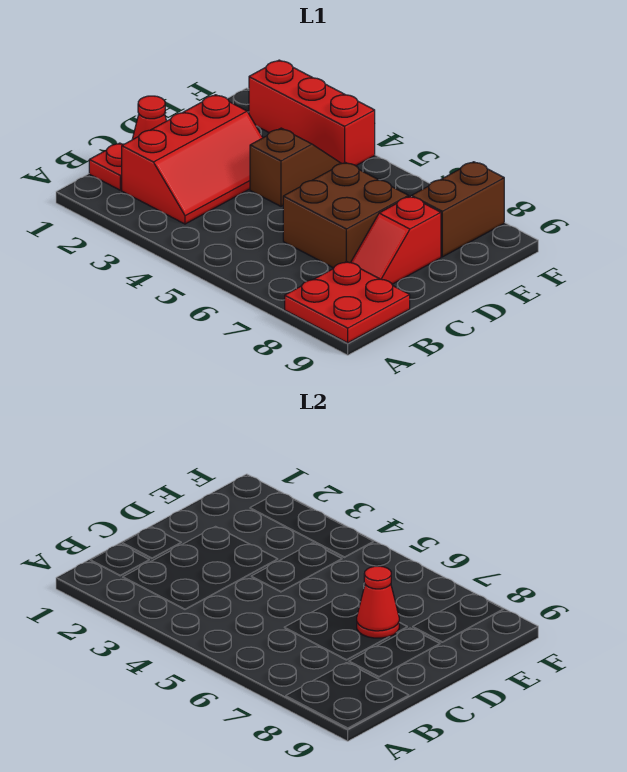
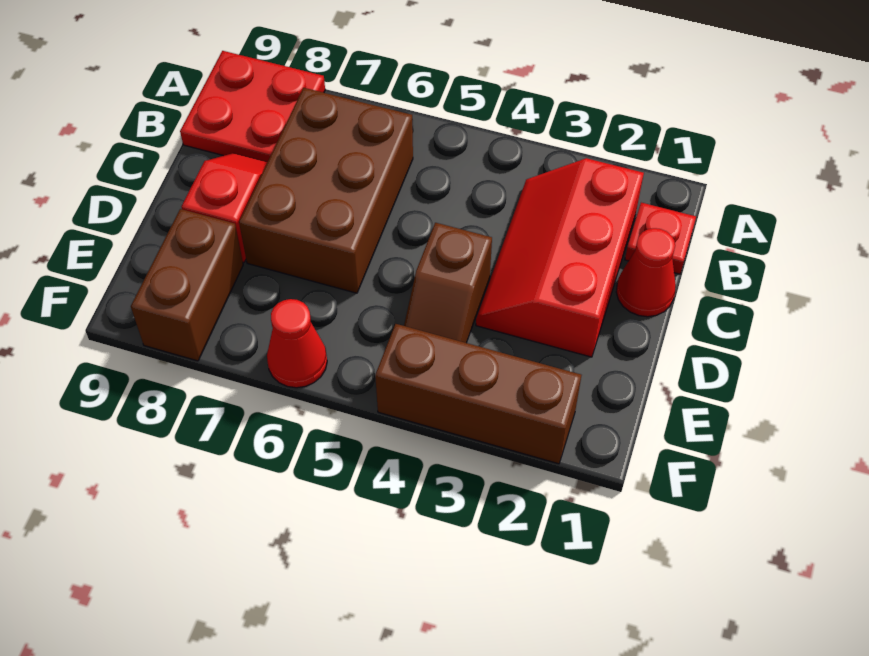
brown brick C6:D7 level 1 -> brown brick B6:D7 level 1
red cone D7 level 2 -> red cone F6 level 1
red brick F2:F4 level 1 -> brown brick F2:F4 level 1

